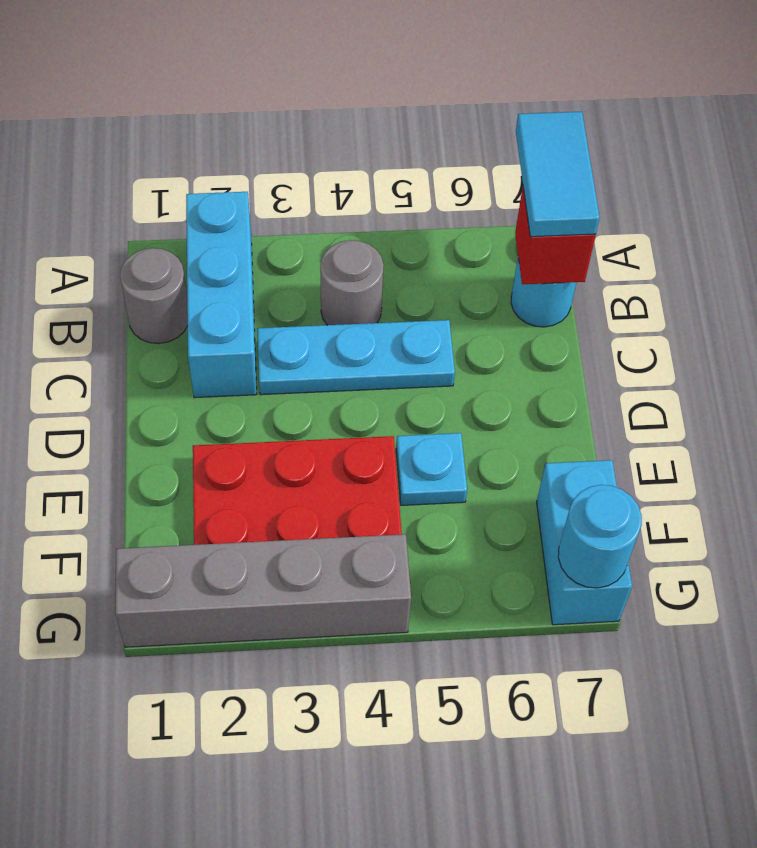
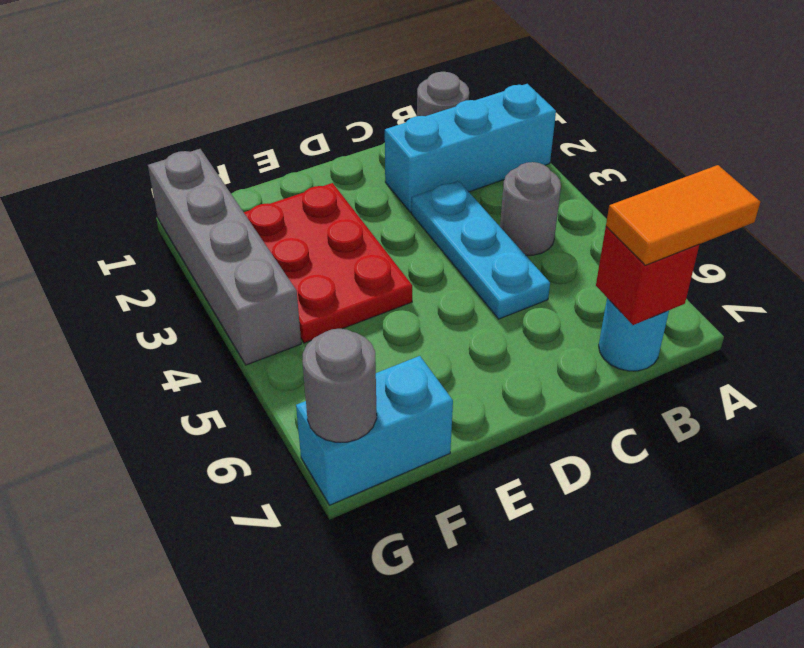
cyan tile A7:B7 level 3 -> orange tile A7:B7 level 3
cyan plate E5 level 1 -> none
cyan round brick G7 level 2 -> grey round brick G7 level 2

